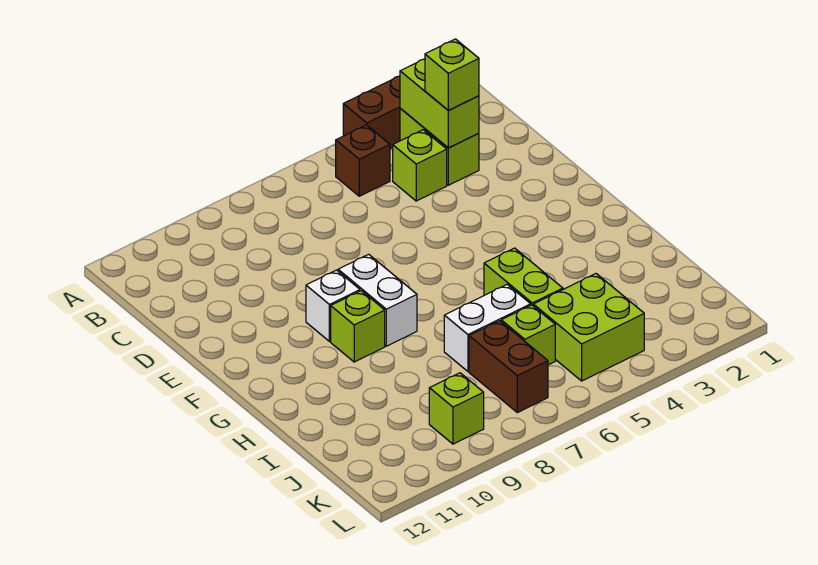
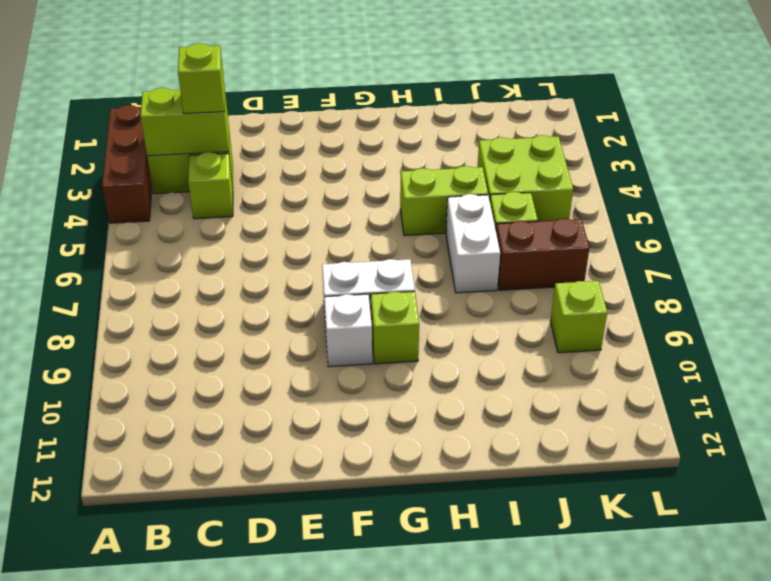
brown brick B5 level 1 -> none

